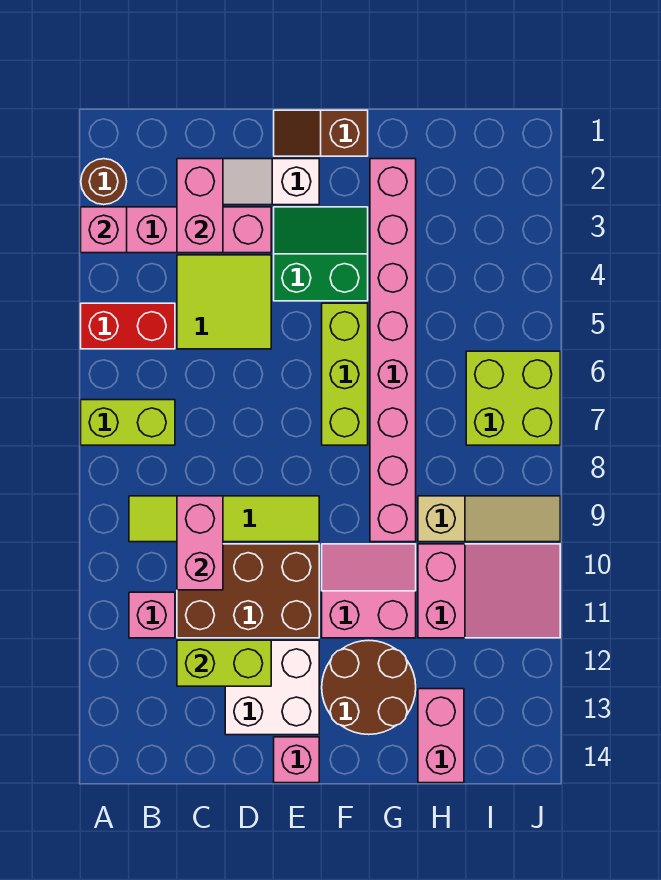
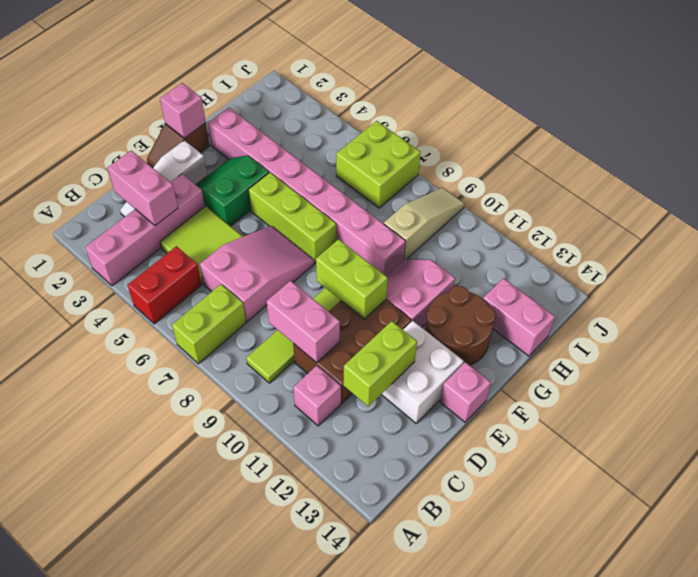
brown round brick A2 level 1 -> none
pink brick A3 level 2 -> pink brick F1 level 2
none -> lime brick E9:E10 level 2
pink slope H10:J11 level 1 top H -> pink slope C6:E7 level 1 top C

